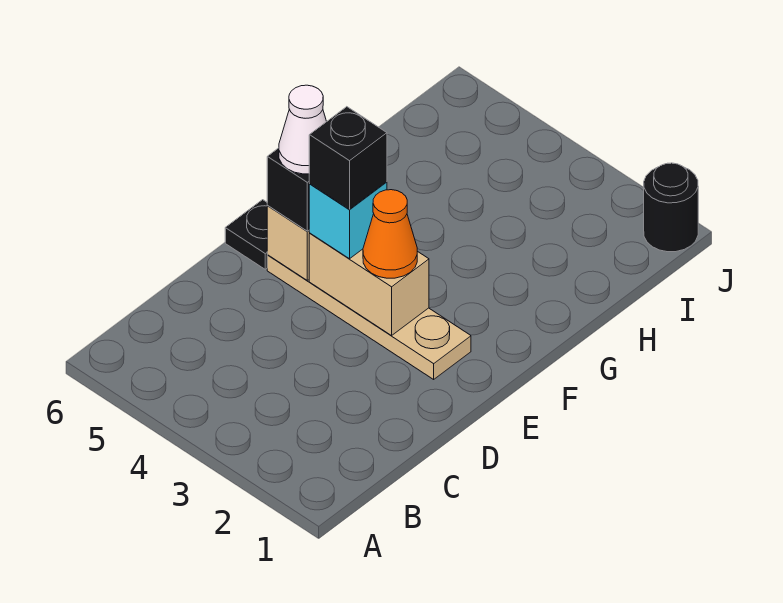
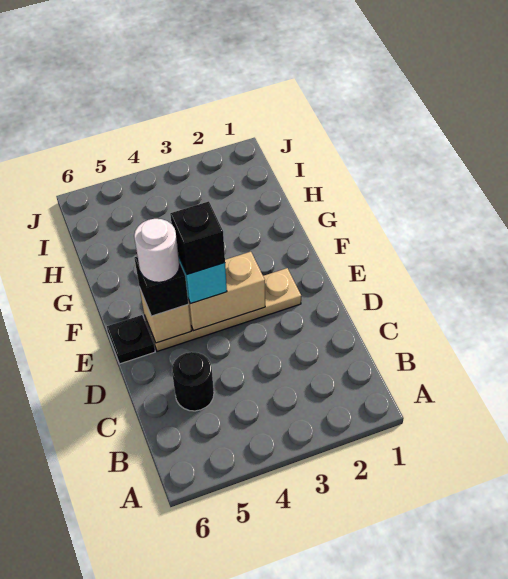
orange cone E3 level 3 -> none
white cone E5 level 4 -> white round brick E5 level 4
black round brick J1 level 1 -> black round brick C5 level 1

